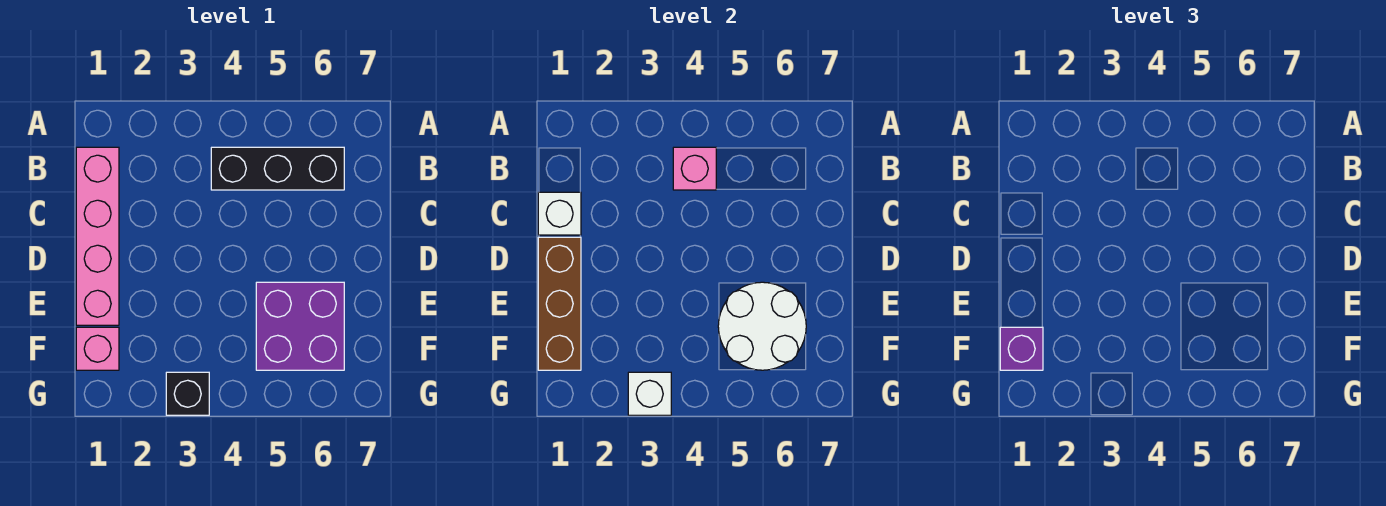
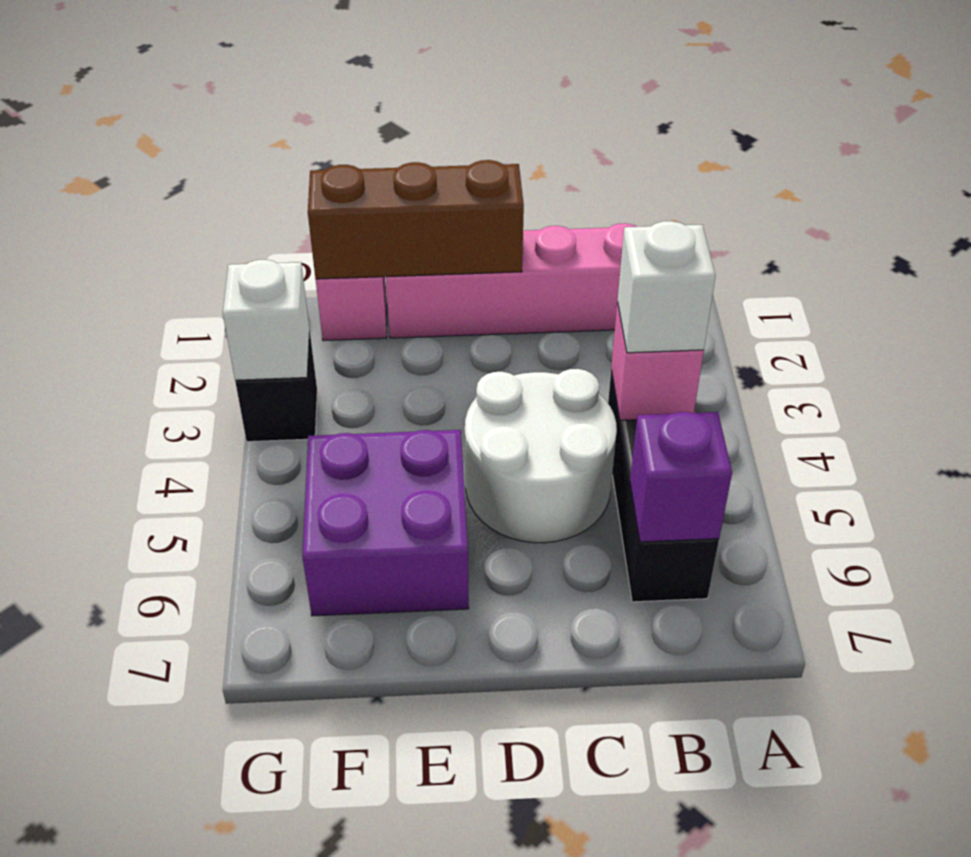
white brick C1 level 2 -> white brick B4 level 3
white round brick E5:F6 level 2 -> white round brick C4:D5 level 1
purple brick F1 level 3 -> purple brick B6 level 2

